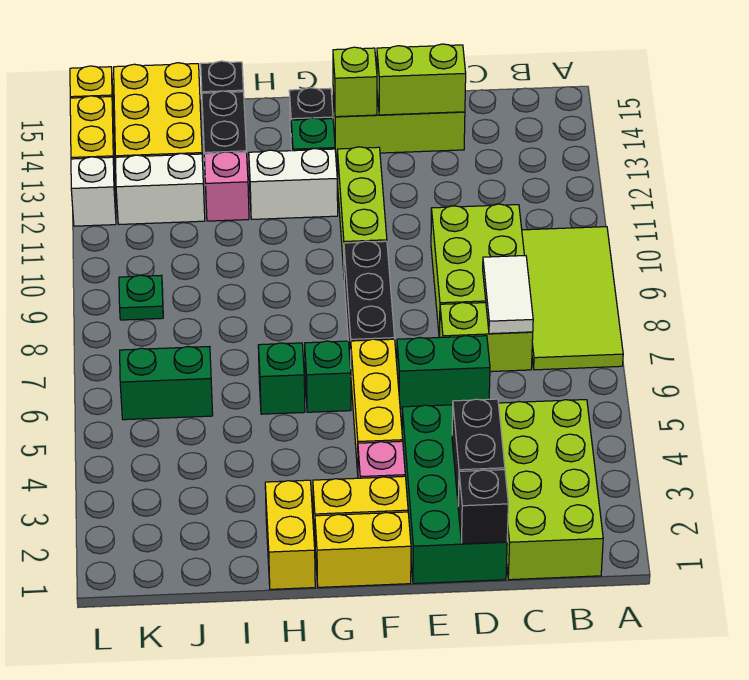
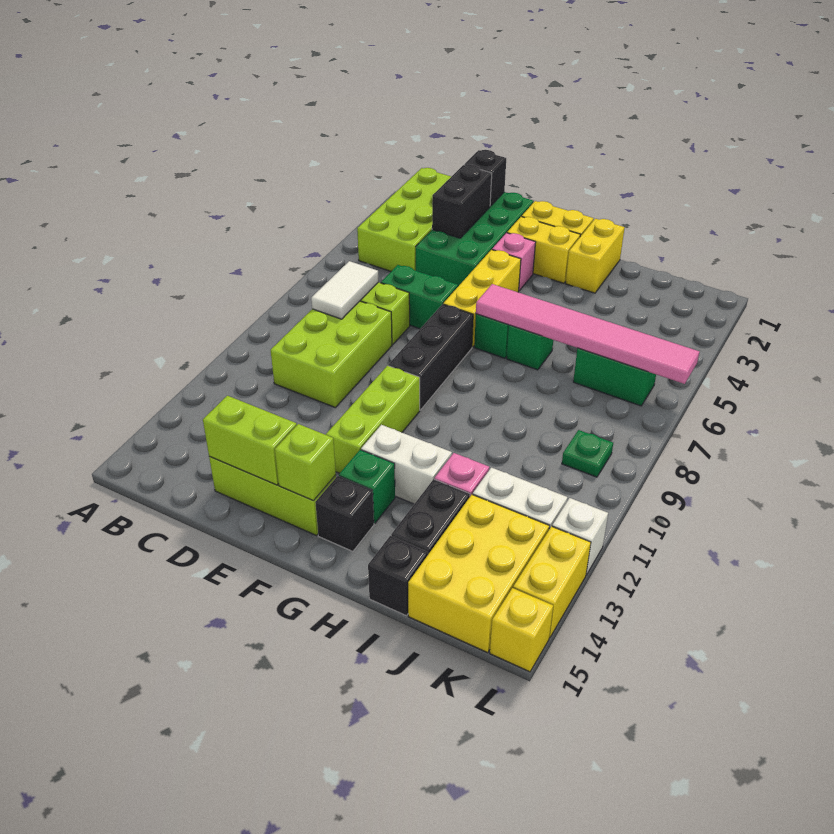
lime tile A7:B10 level 1 -> none
none -> pink tile G6:L6 level 2

